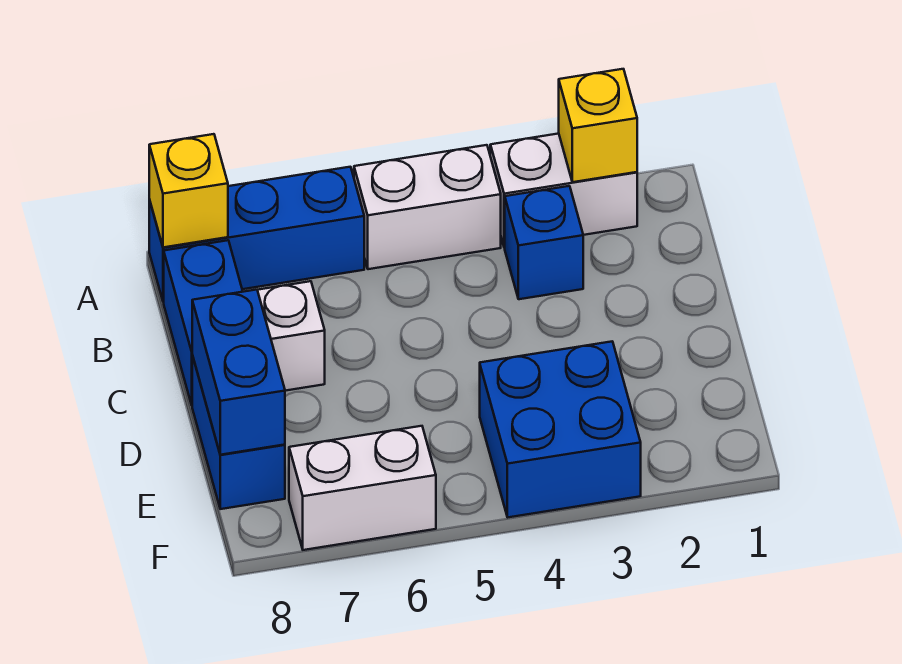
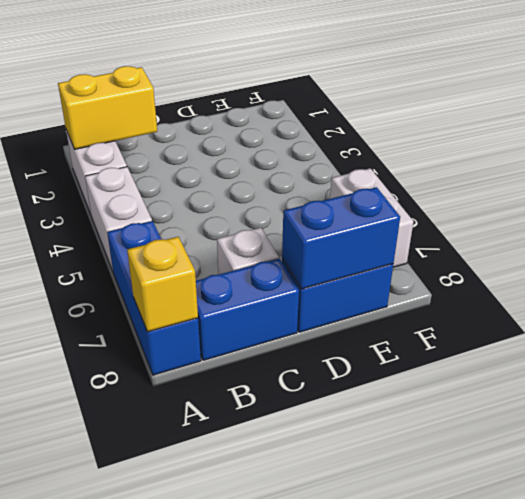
yellow brick A2 level 2 -> yellow brick A2:B2 level 2
blue brick B3 level 1 -> none
blue brick E3:F4 level 1 -> none

